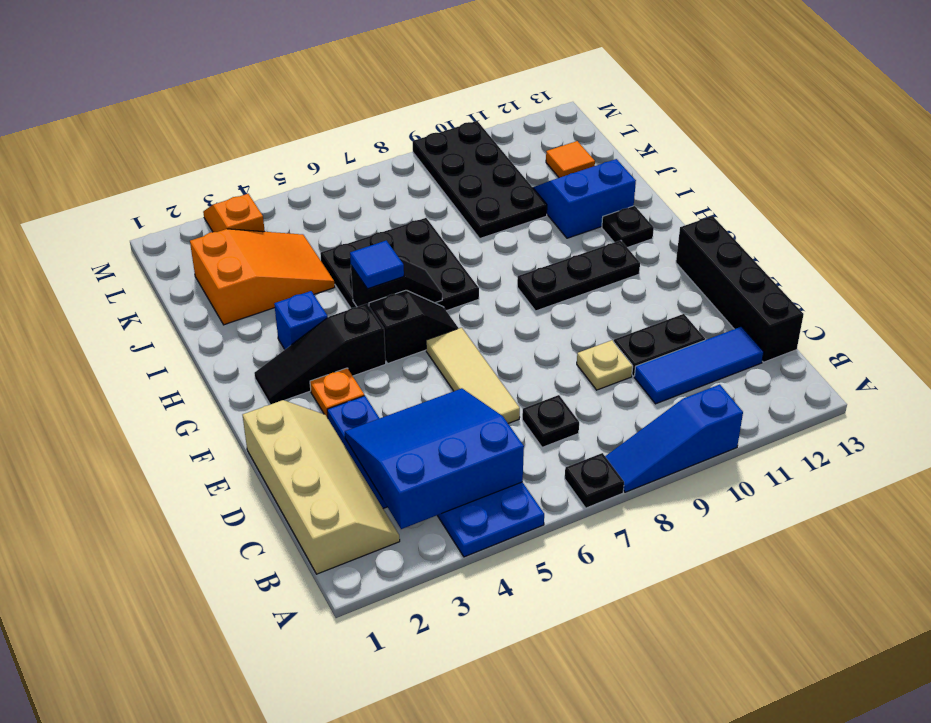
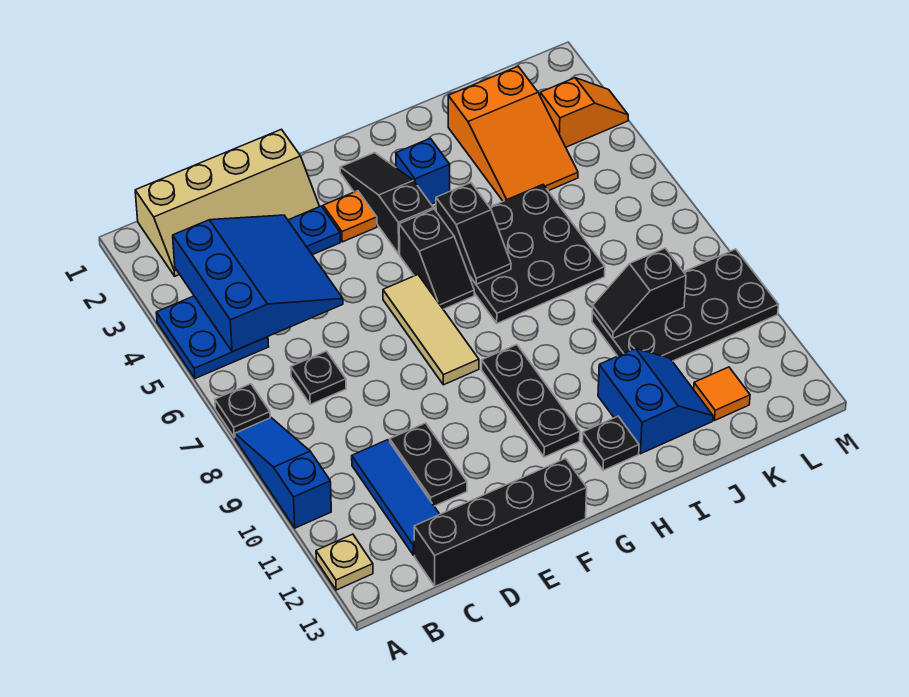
tan tile D6:F6 level 1 -> tan tile F6:F8 level 1
tan plate D9 level 1 -> tan plate A12 level 1
blue tile H5 level 3 -> none
none -> black slope J9:K9 level 2 top K

